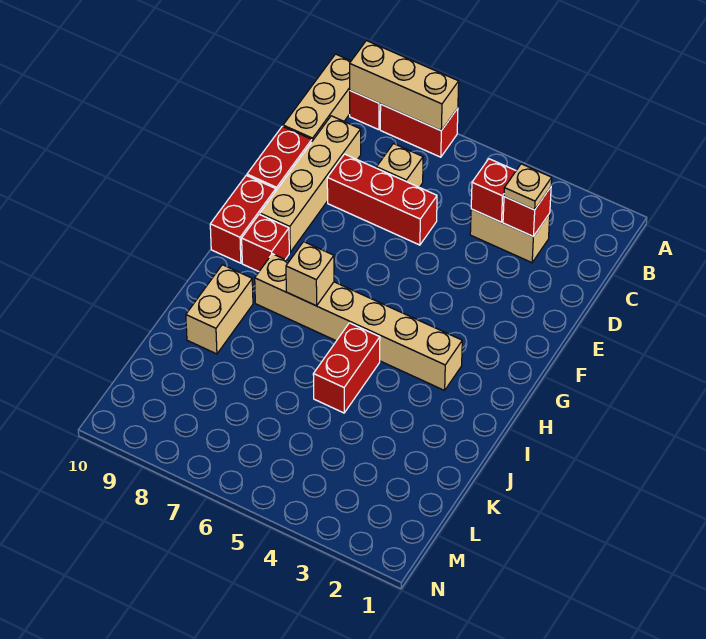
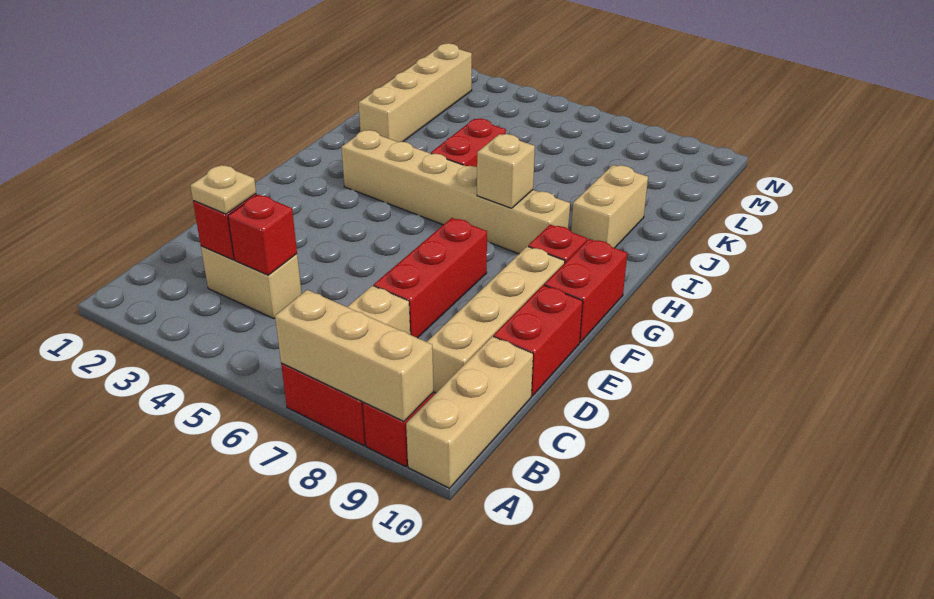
red brick D6:D8 level 1 -> red brick D7:F7 level 1
none -> tan brick J2:M2 level 1

